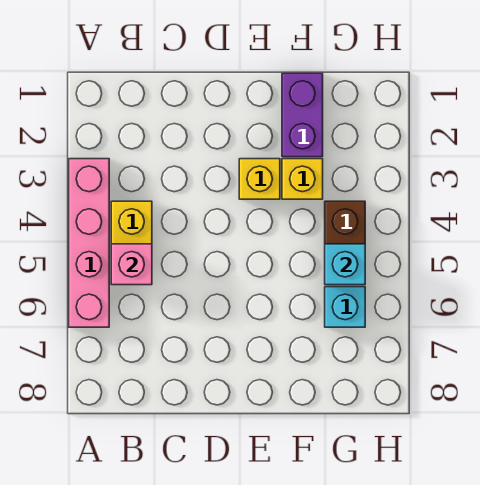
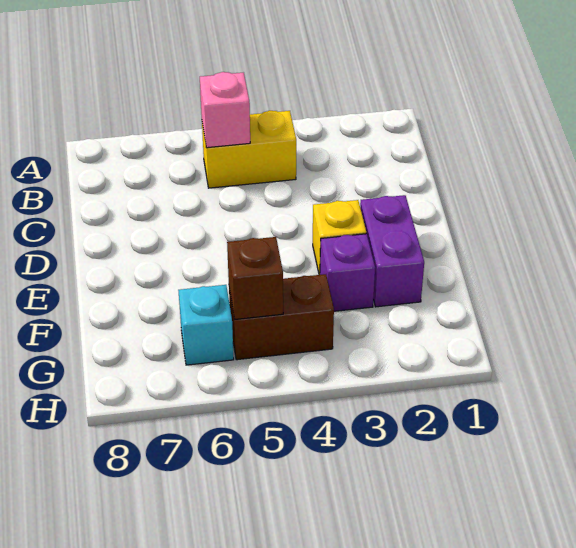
pink brick A3:A6 level 1 -> none
purple brick F1:F2 level 1 -> purple brick E2:F2 level 1
yellow brick F3 level 1 -> purple brick F3 level 1
cyan brick G5 level 2 -> brown brick G5 level 2

